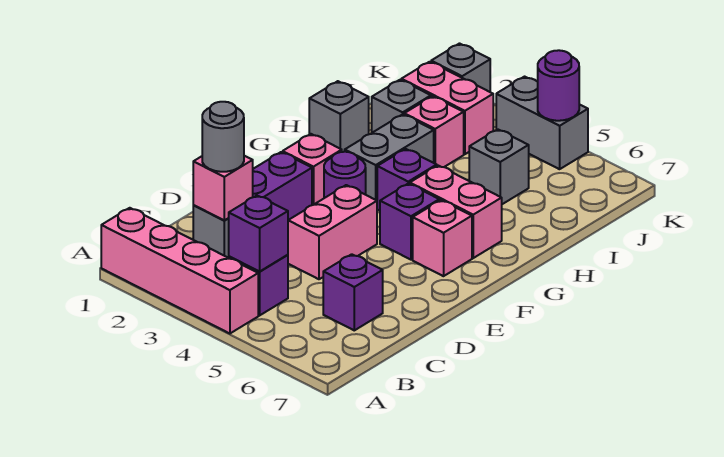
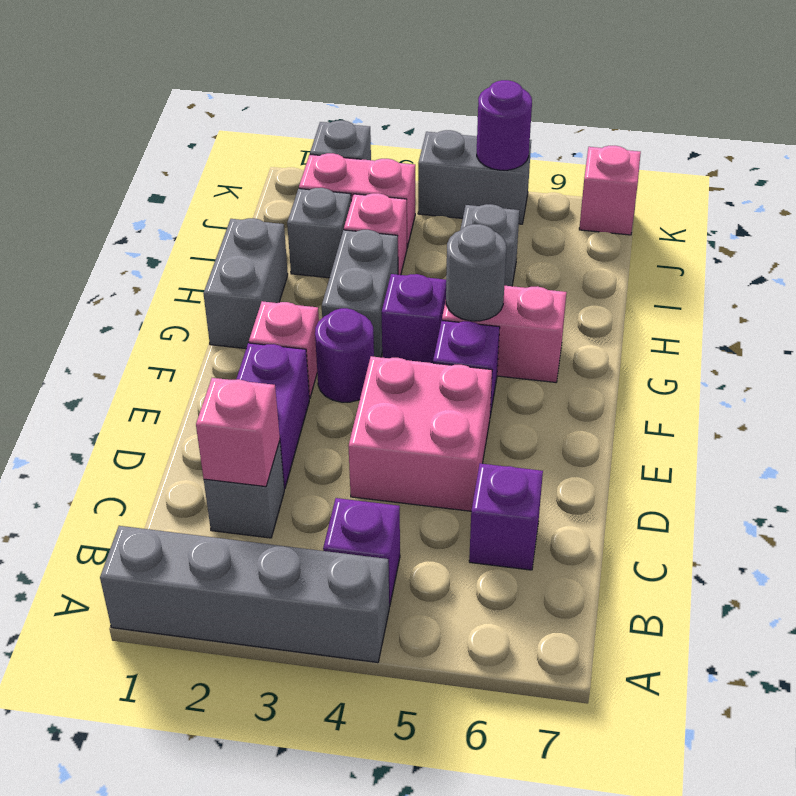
pink brick A1:A4 level 1 -> grey brick A1:A4 level 1
purple brick B4 level 2 -> none
grey round brick C2 level 3 -> grey round brick G5 level 2
pink brick D4:E4 level 1 -> pink brick D4:E5 level 1
pink brick F6 level 1 -> pink brick K7 level 1
grey brick H1 level 1 -> grey brick G1:H1 level 1

